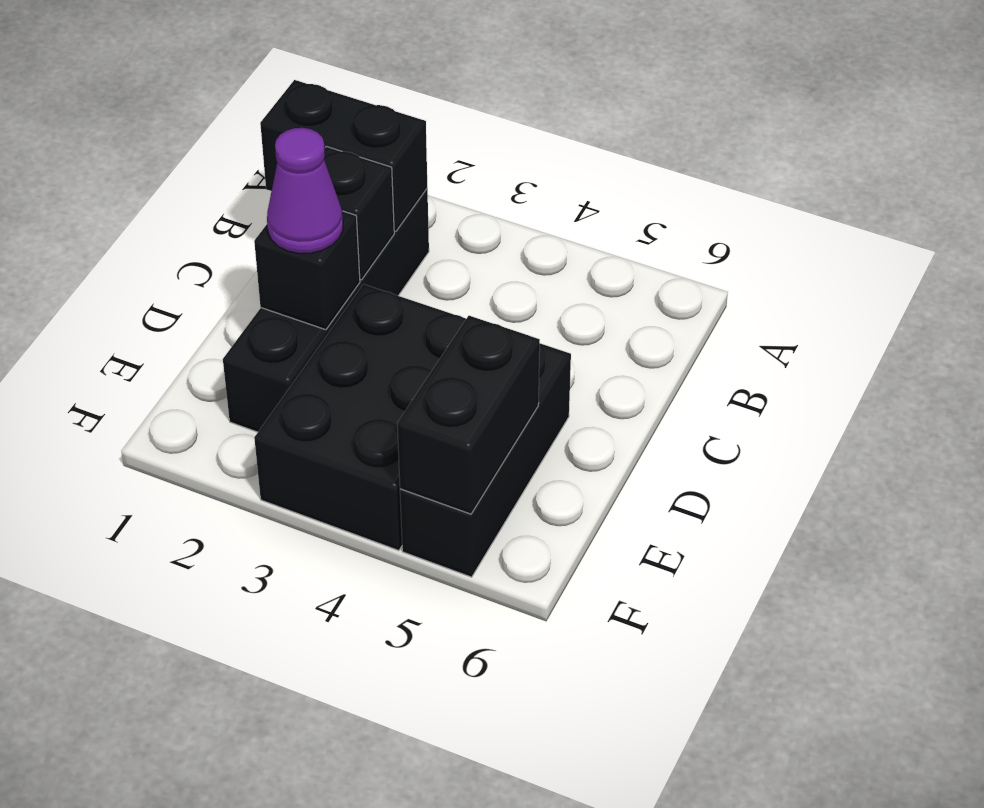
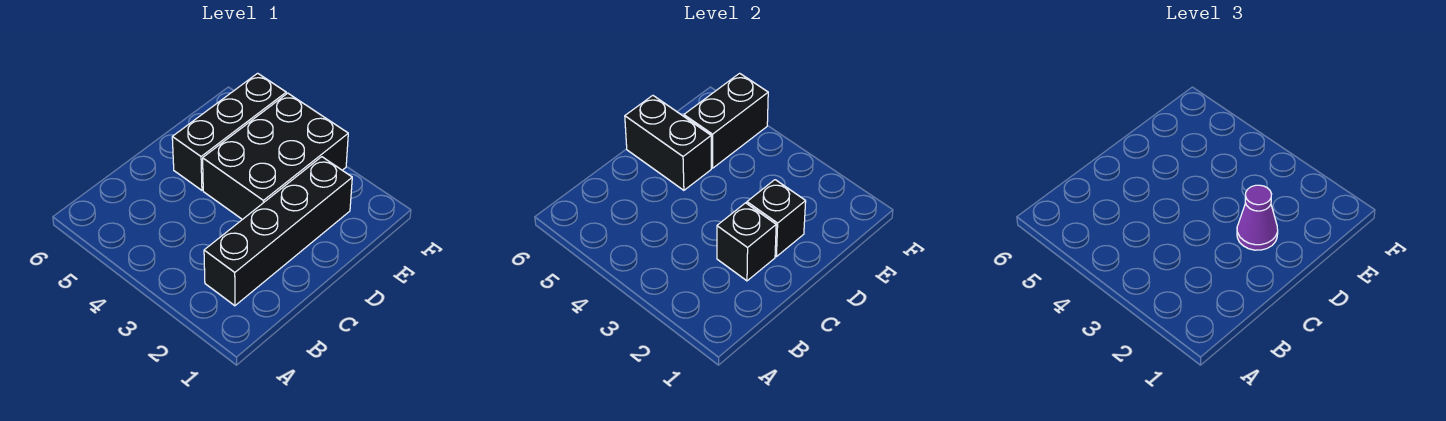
black brick B1:B2 level 2 -> black brick D5:D6 level 2

